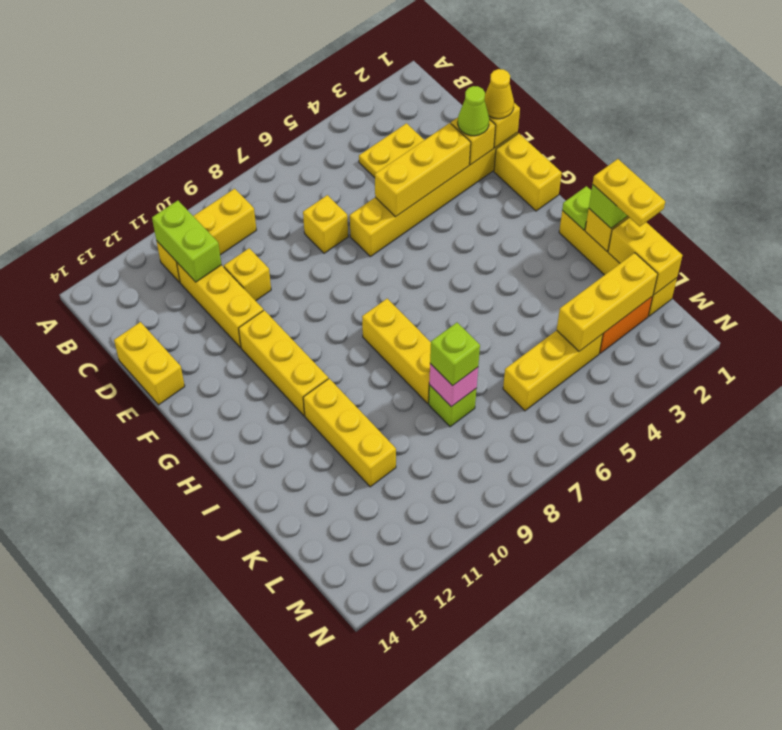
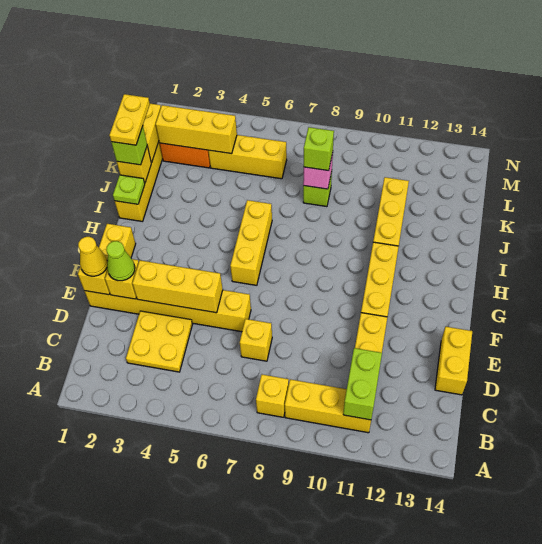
yellow brick D10 level 1 -> yellow brick B8 level 1
yellow brick H8:J8 level 1 -> yellow brick G6:I6 level 1

